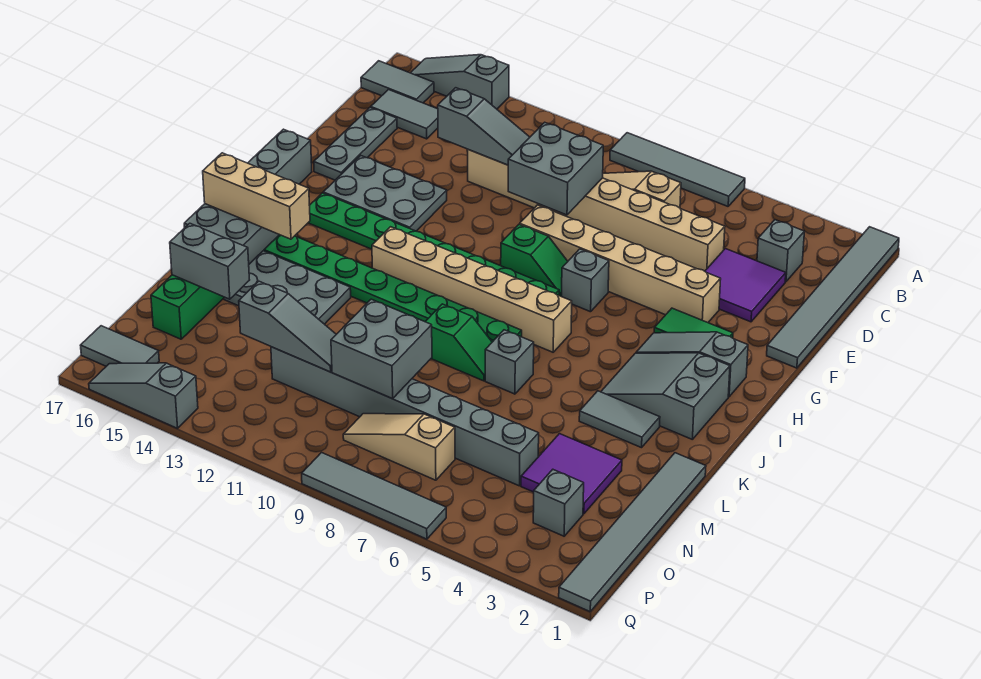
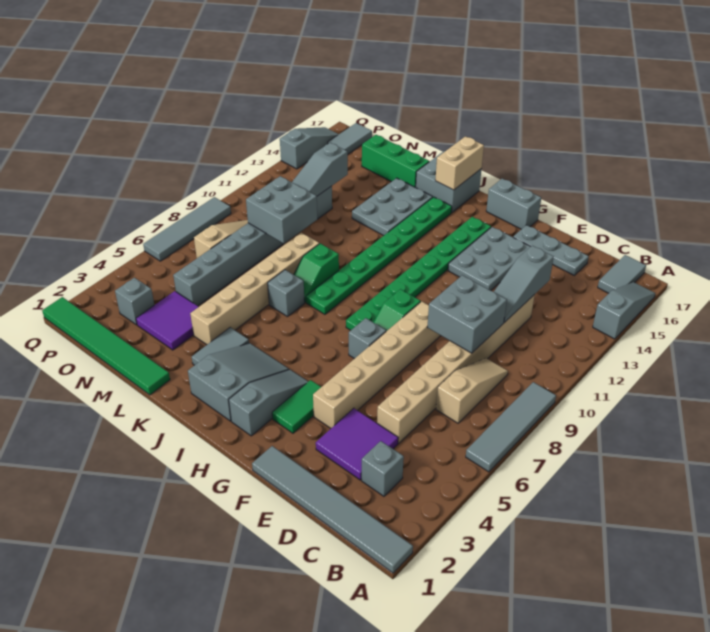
grey tile C15:C16 level 1 -> none
tan brick I7:I12 level 1 -> tan brick L4:L9 level 1
tan brick J15:J17 level 2 -> tan brick J16:J17 level 2
grey tile L1:Q1 level 1 -> green tile L1:Q1 level 1
grey brick M15:M16 level 2 -> none

